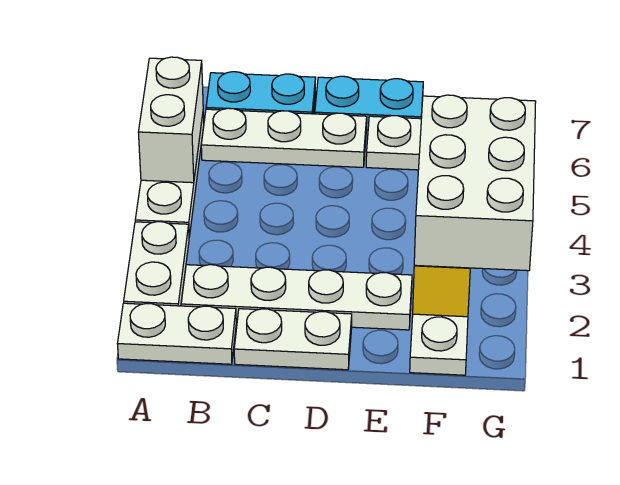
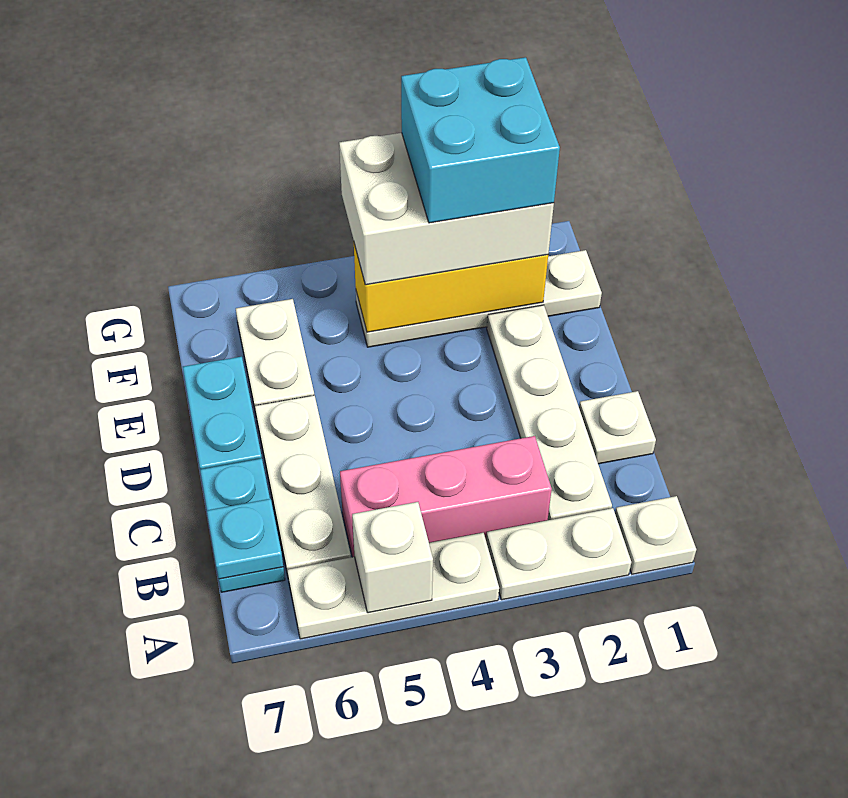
white plate A1:B1 level 1 -> white plate A1 level 1
white brick A5:A6 level 2 -> white brick A5 level 2
none -> pink brick B3:B5 level 1
none -> cyan plate B7 level 2
white plate C1:D1 level 1 -> white plate C1 level 1
none -> cyan brick F2:G3 level 4

